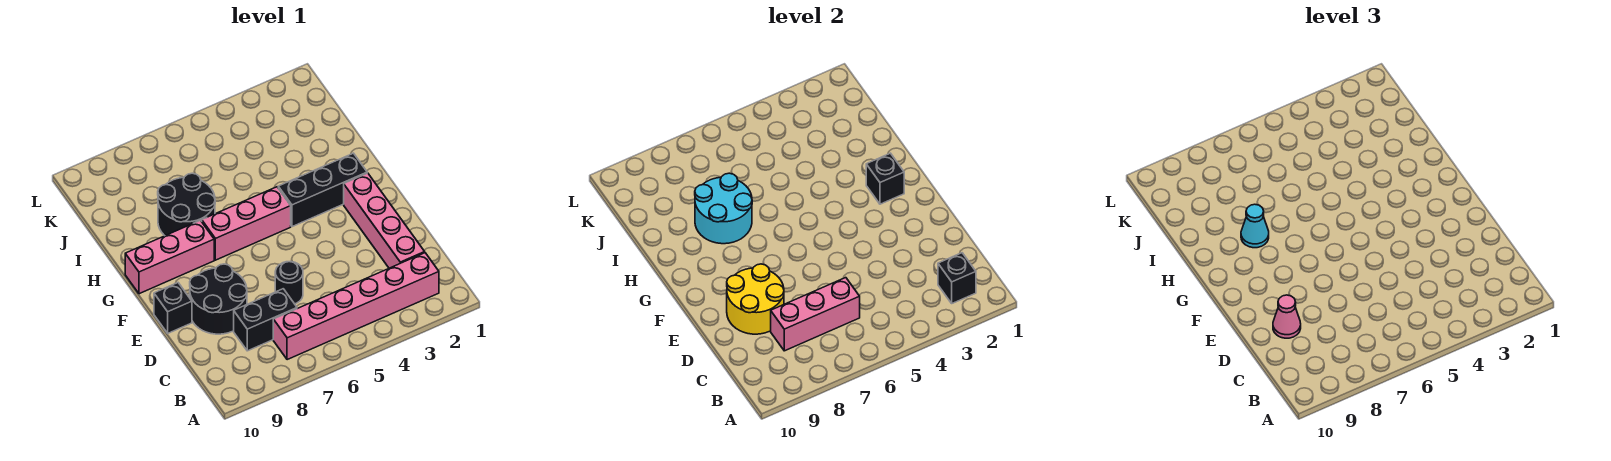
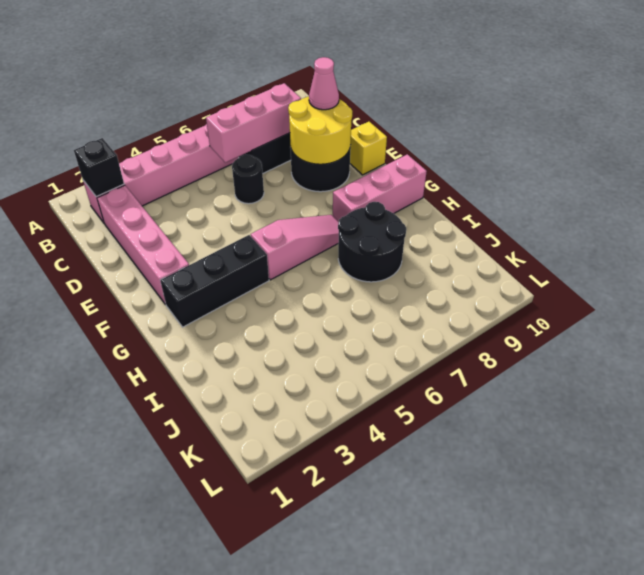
black brick E10 level 1 -> yellow brick E10 level 1
black brick G2 level 2 -> none
pink brick G5:G7 level 1 -> pink slope G5:G7 level 1 top 5
cyan round brick H7:I8 level 2 -> none
cyan cone H8 level 3 -> none

